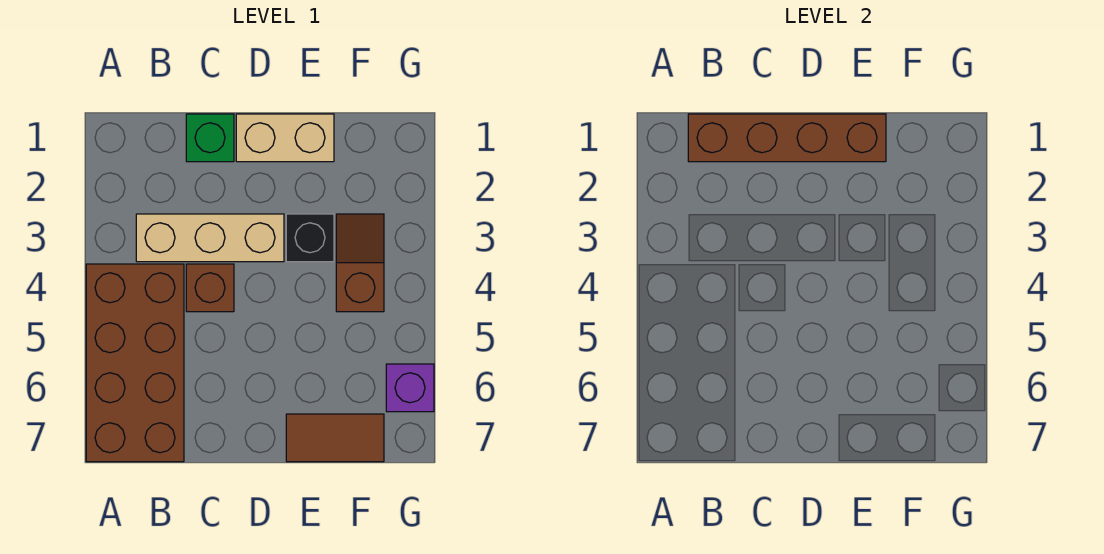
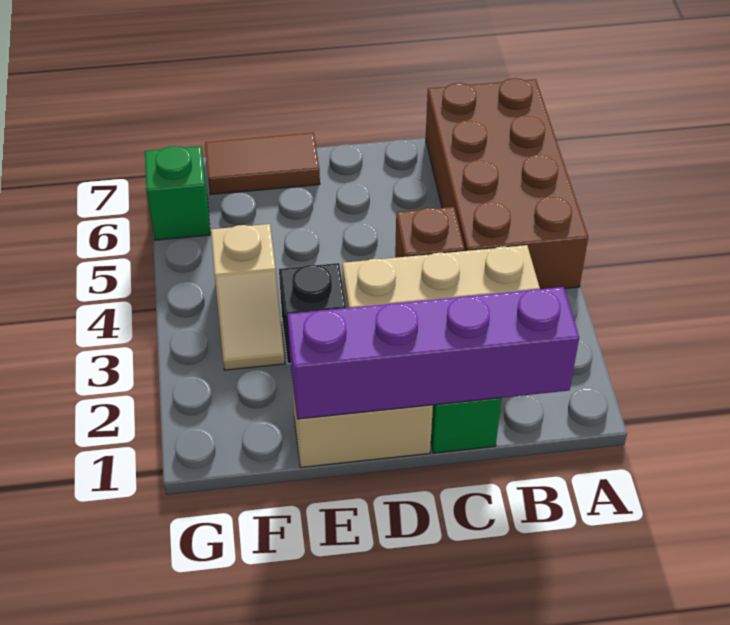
brown brick B1:E1 level 2 -> purple brick B1:E1 level 2
brown slope F3:F4 level 1 top 4 -> tan slope F3:F4 level 1 top 4
purple brick G6 level 1 -> green brick G6 level 1

